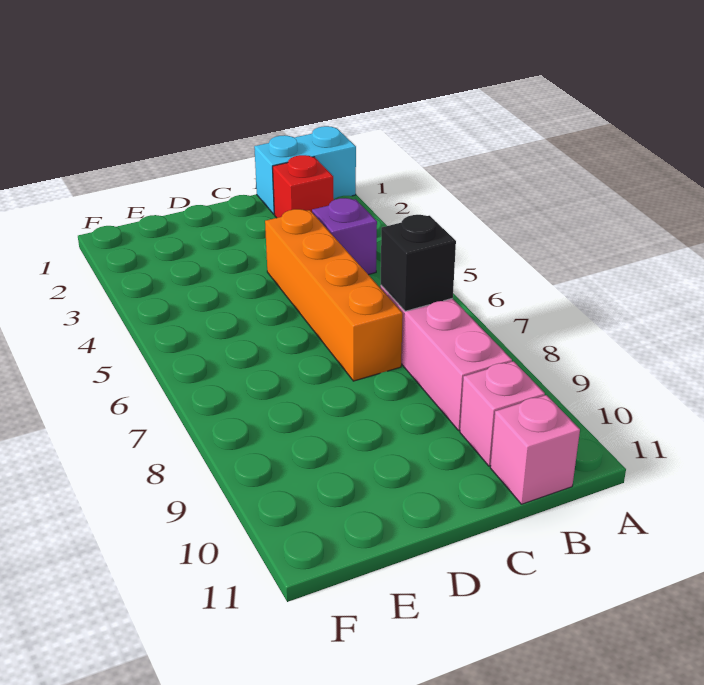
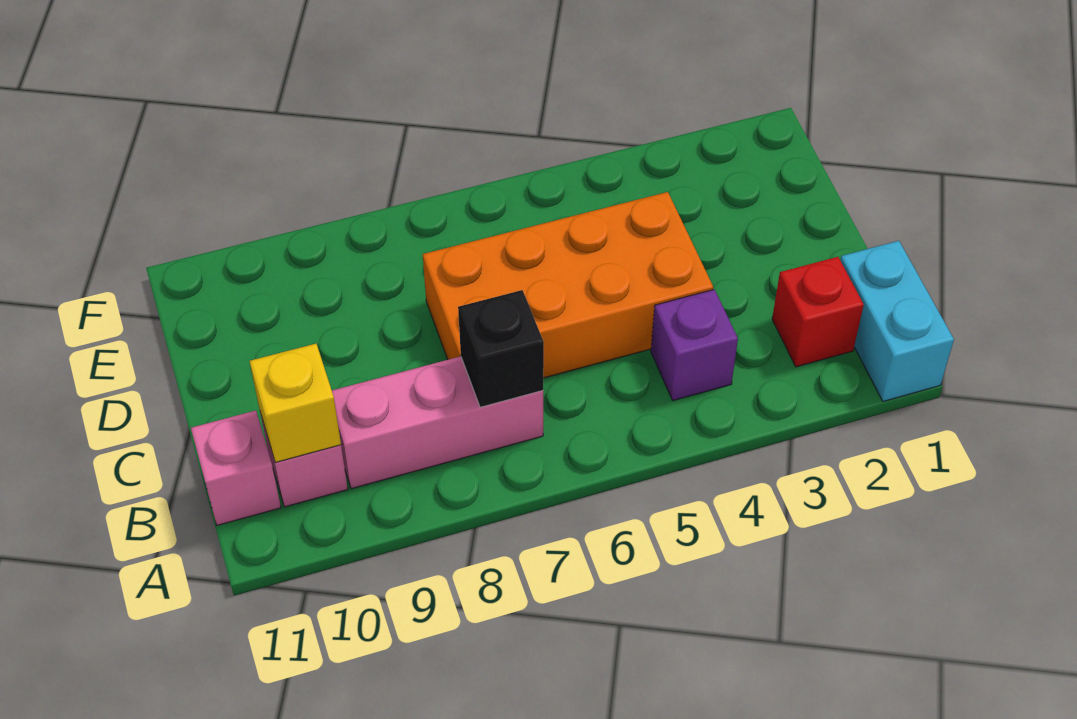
none -> yellow brick B10 level 2
orange brick C4:C7 level 1 -> orange brick C4:D7 level 1

